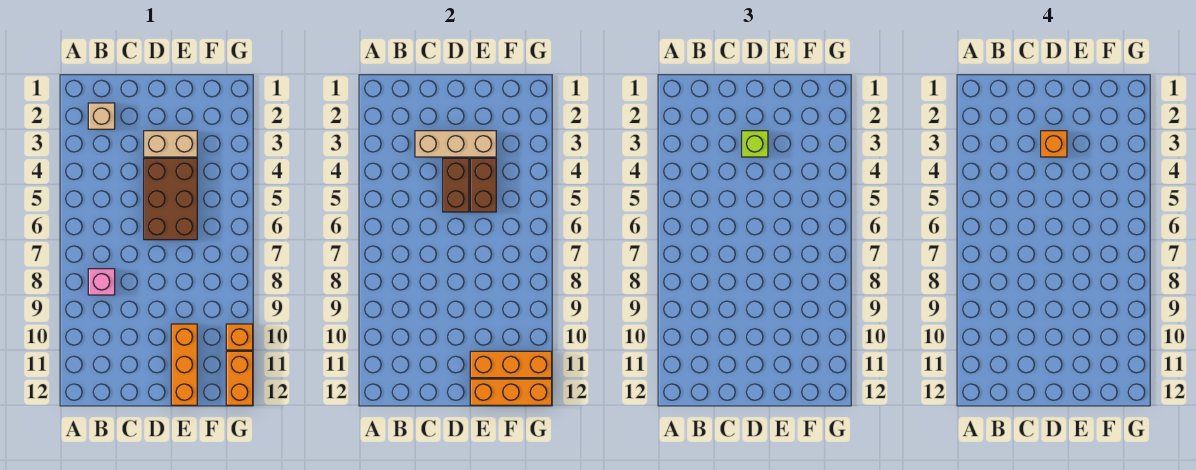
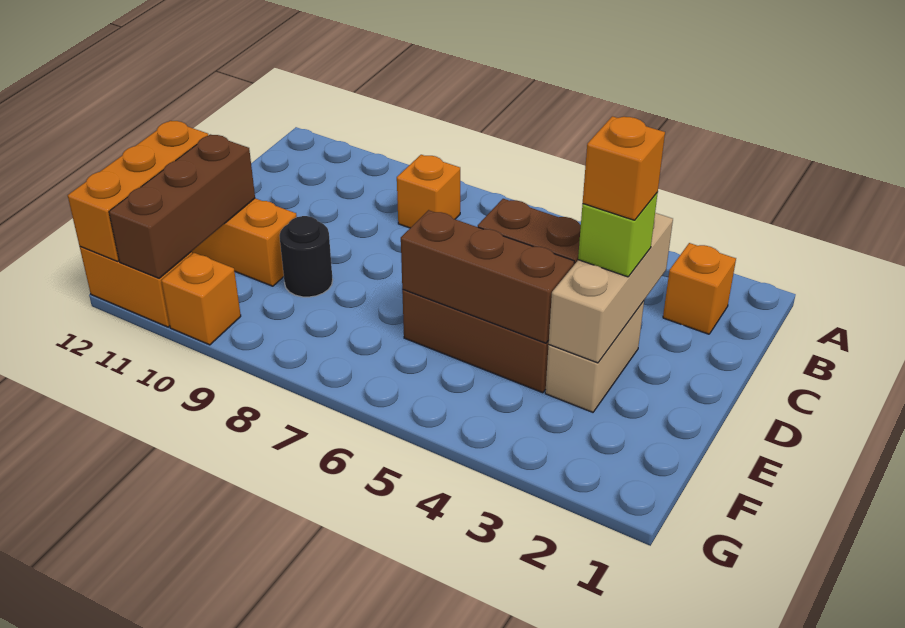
tan brick B2 level 1 -> orange brick B2 level 1
pink brick B8 level 1 -> orange brick B8 level 1
brown brick E4:E5 level 2 -> brown brick E4:E6 level 2
none -> black round brick E9 level 1
orange brick E11:G11 level 2 -> brown brick E11:G11 level 2

